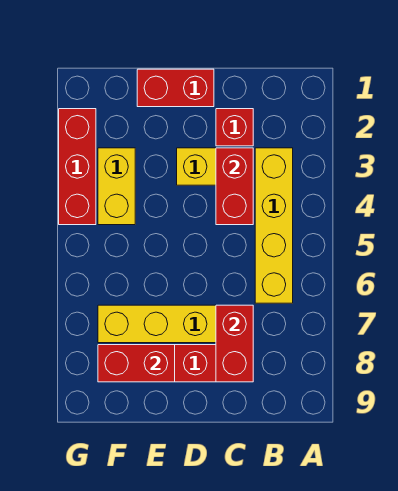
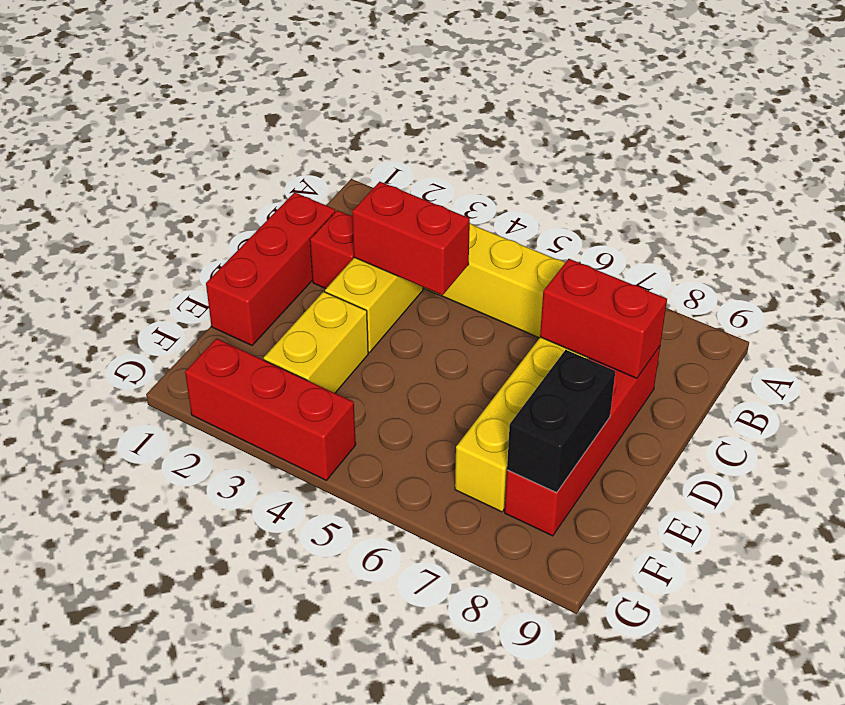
red brick D1:E1 level 1 -> red brick C1:E1 level 1
red brick E8:F8 level 2 -> black brick E8:F8 level 2
yellow brick F3:F4 level 1 -> yellow brick E3:F3 level 1

